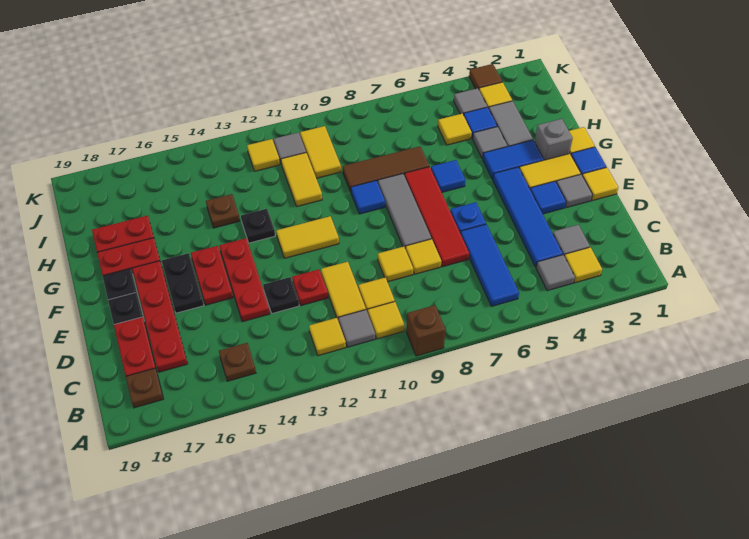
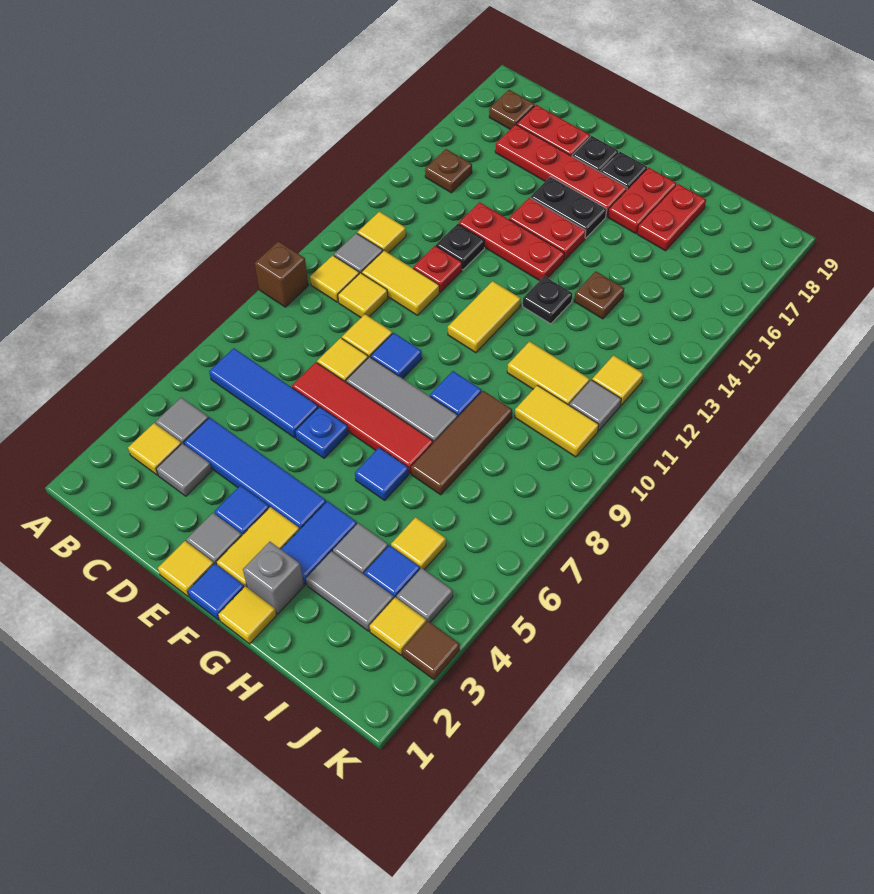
none -> blue tile E9 level 1

